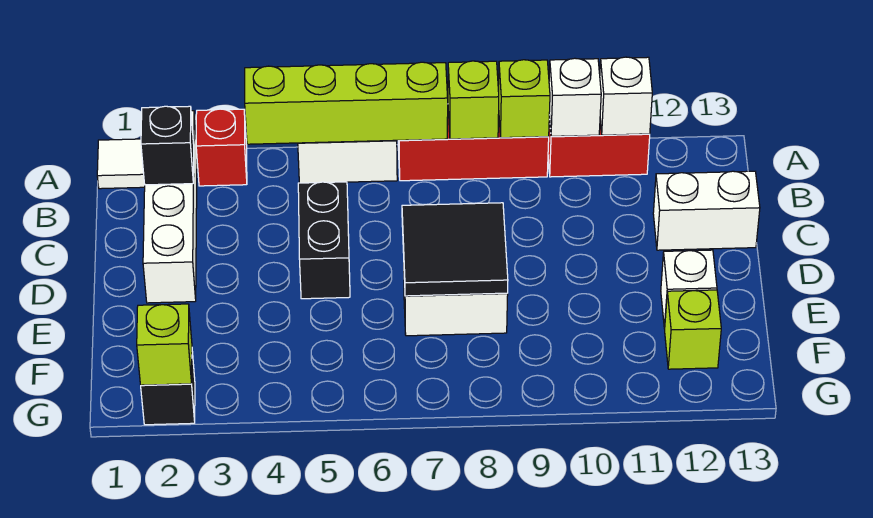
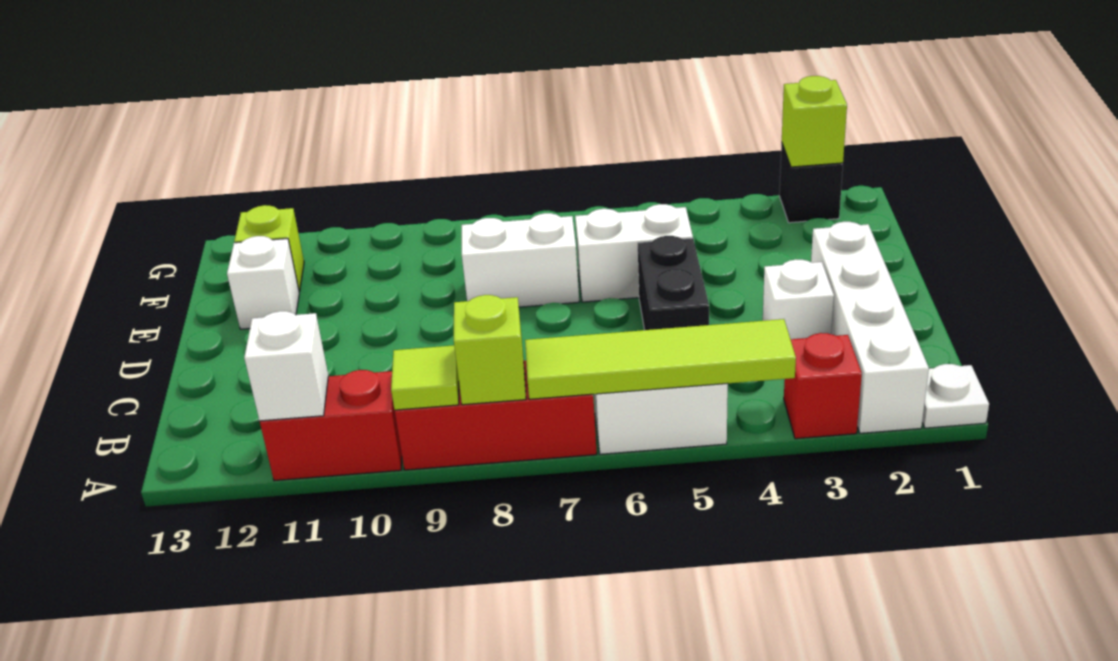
white tile A1 level 1 -> white plate A1 level 1
lime brick A4:A7 level 2 -> lime tile A4:A7 level 2
lime brick A9 level 2 -> lime tile A9 level 2
white brick A10 level 2 -> white brick C3 level 1
black brick B2 level 2 -> none
white brick C12:C13 level 1 -> white brick E5:E6 level 1
black tile D7:E8 level 2 -> none

